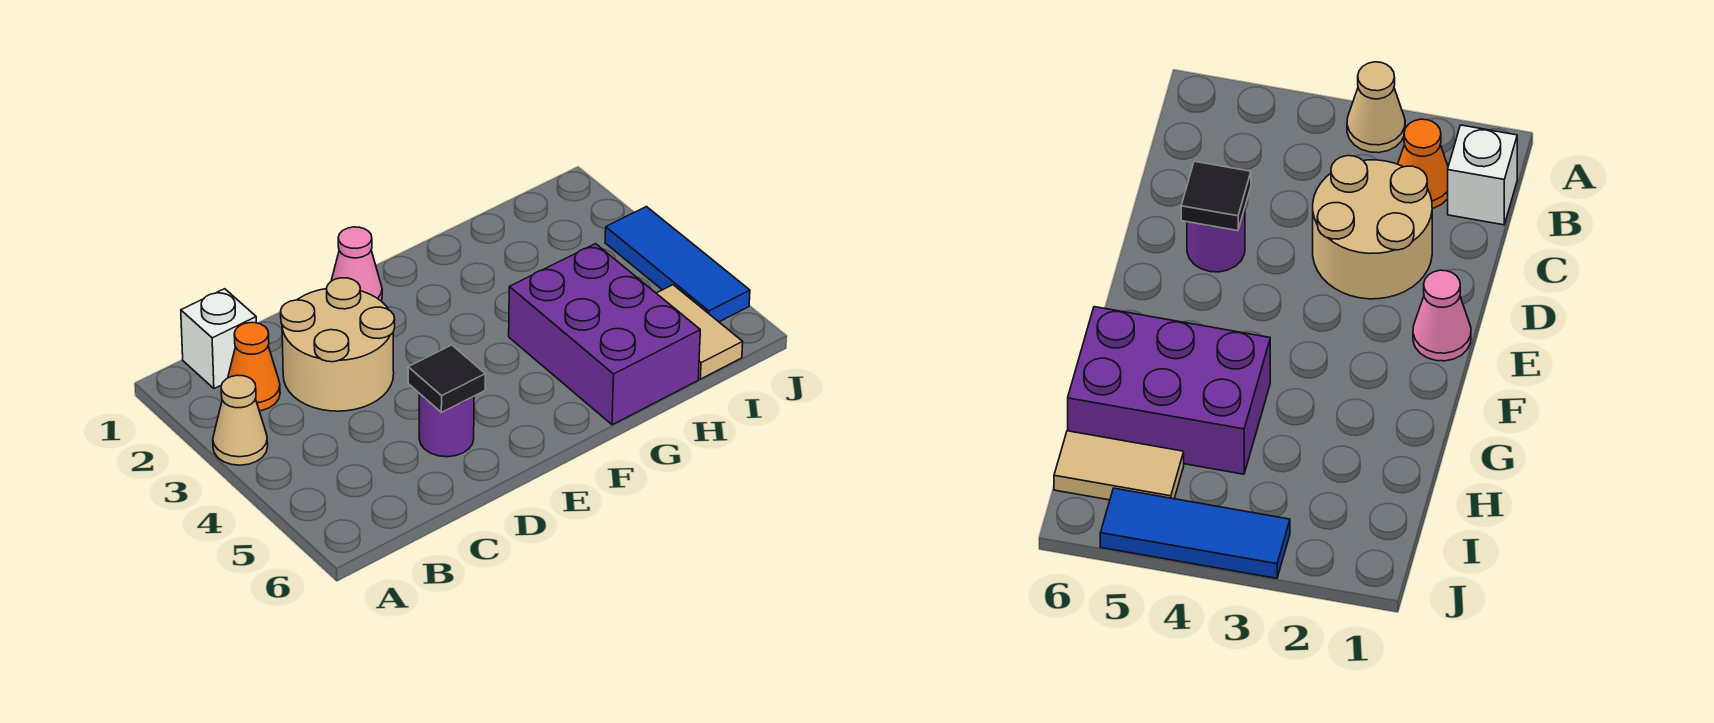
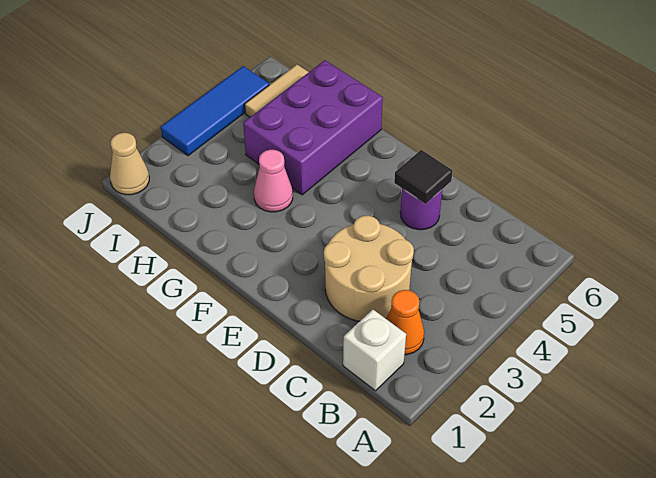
tan cone A3 level 1 -> tan cone J1 level 1
pink cone E1 level 1 -> pink cone G3 level 1

